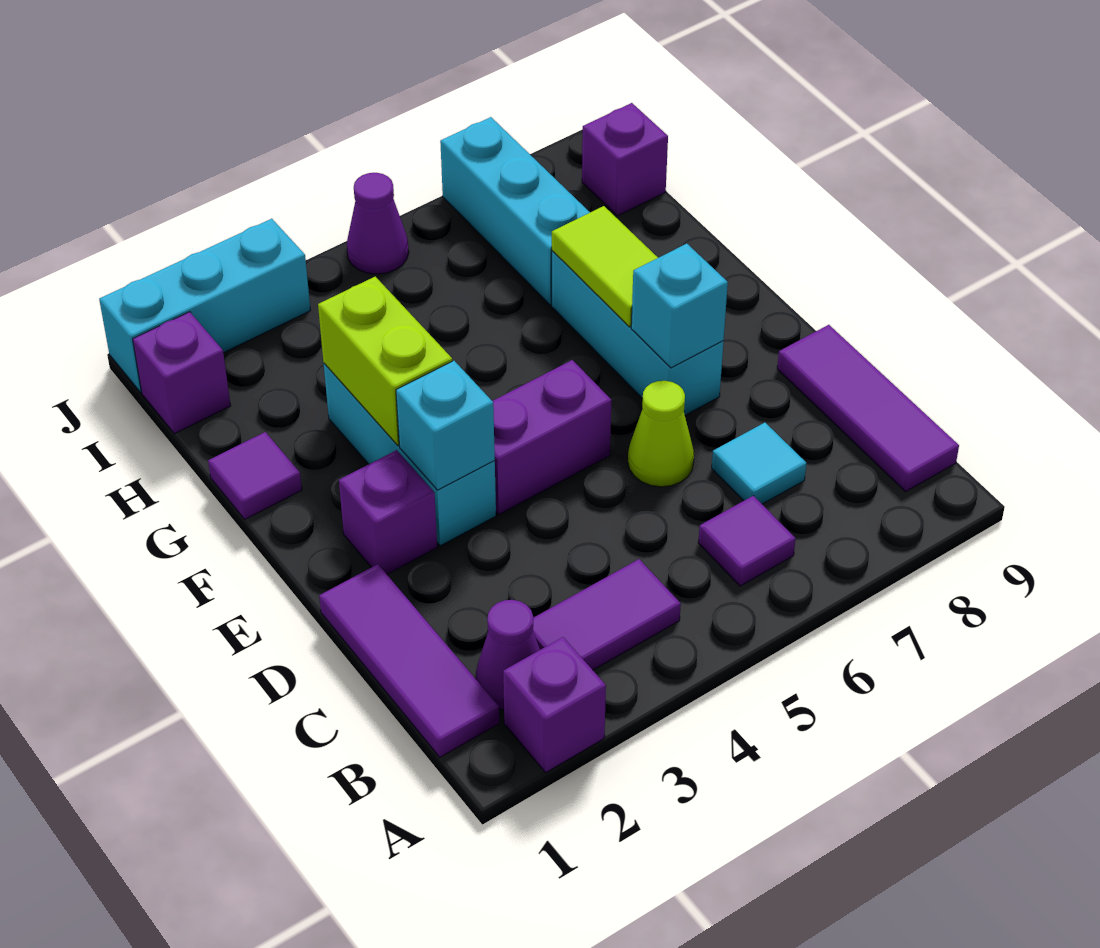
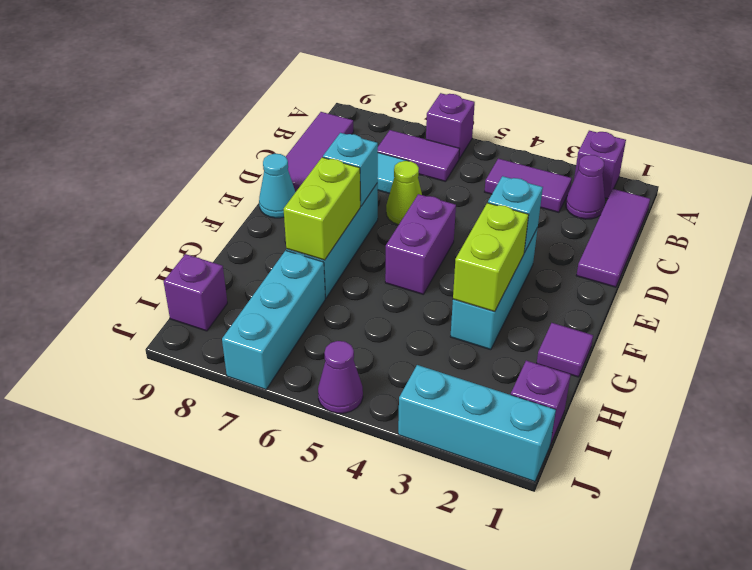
purple tile B6 level 1 -> purple tile B6:B7 level 1
purple brick E2 level 1 -> purple brick A6 level 1
purple brick E4:E5 level 1 -> purple brick E5:F5 level 1
none -> cyan cone E9 level 1
lime tile F7:G7 level 2 -> lime brick F7:G7 level 2

